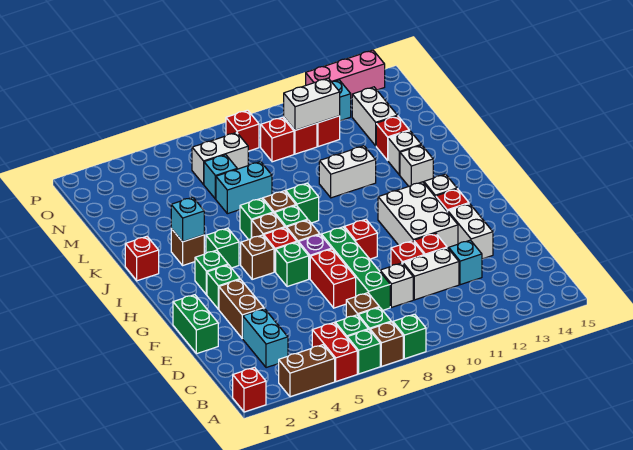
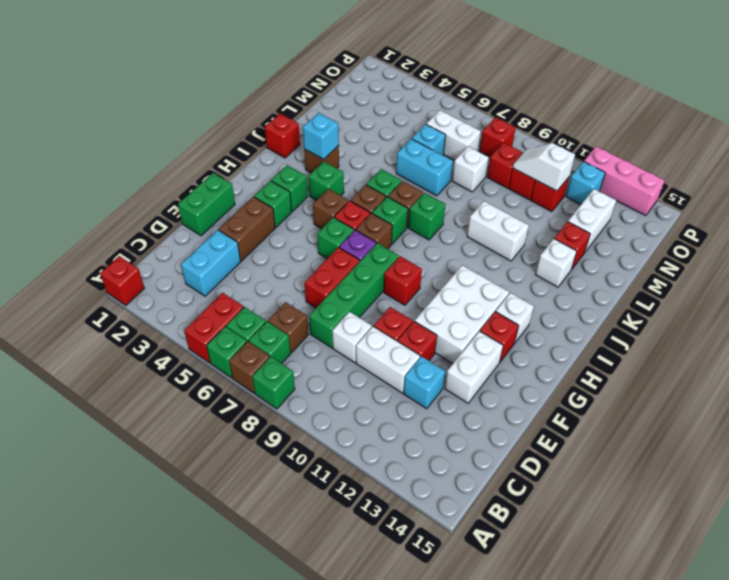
brown brick A3:A4 level 1 -> none
white brick J13 level 1 -> white brick M8 level 1
white brick N10:N11 level 2 -> white slope N10:N11 level 2 top 11

